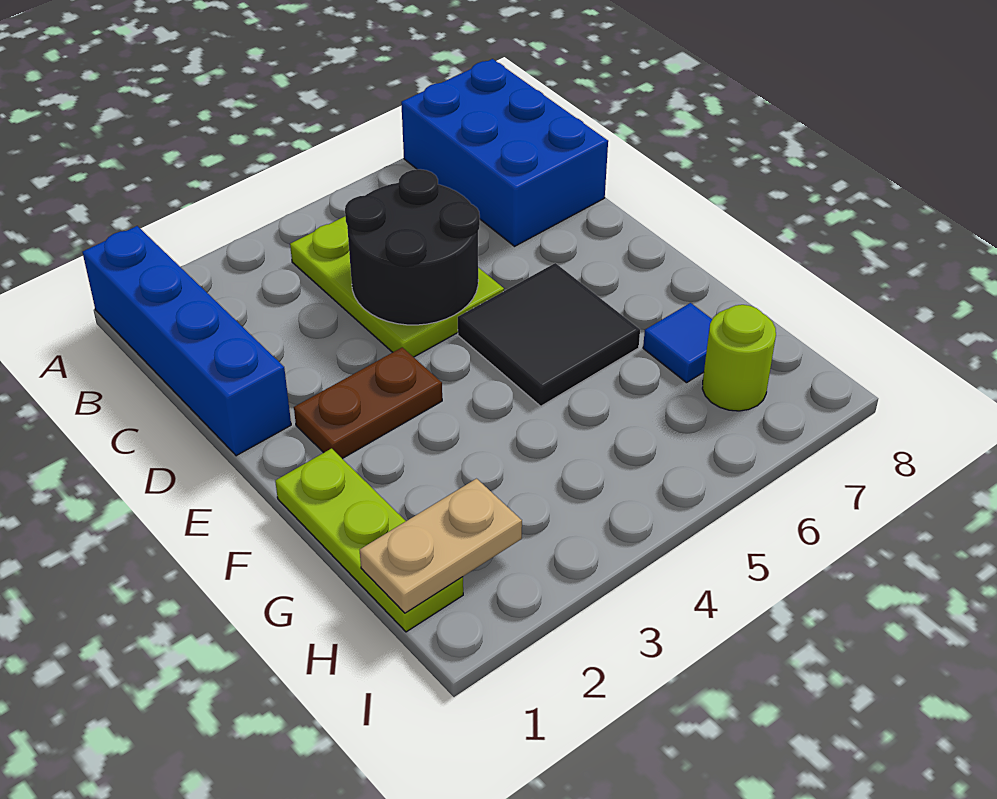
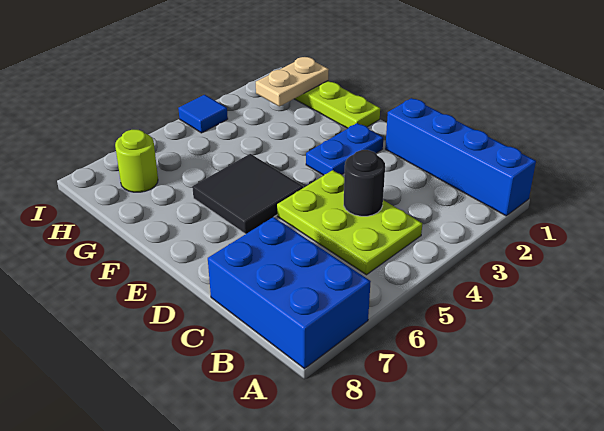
black round brick C4:D5 level 2 -> black round brick C4 level 2
brown plate E2:E3 level 1 -> blue plate E2:E3 level 1
blue tile G7 level 1 -> blue tile I4 level 1

